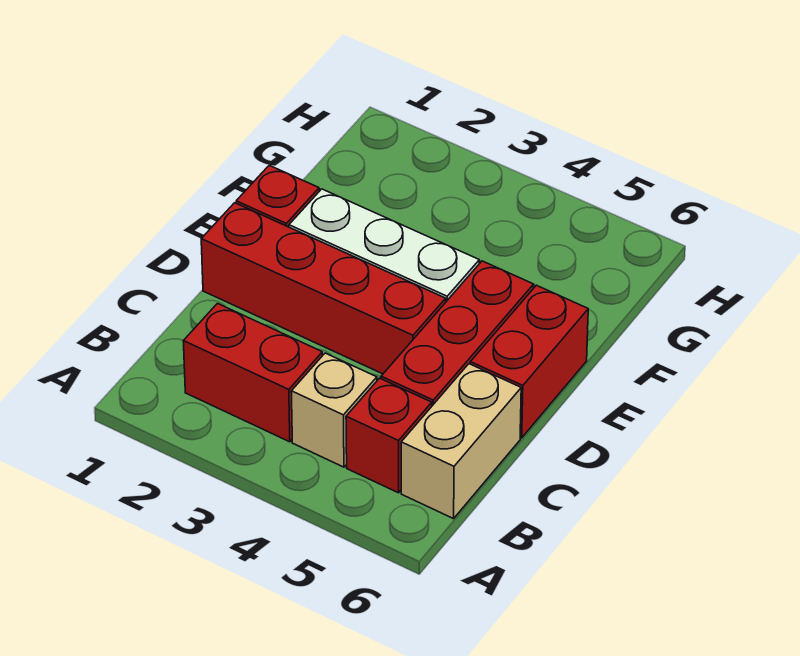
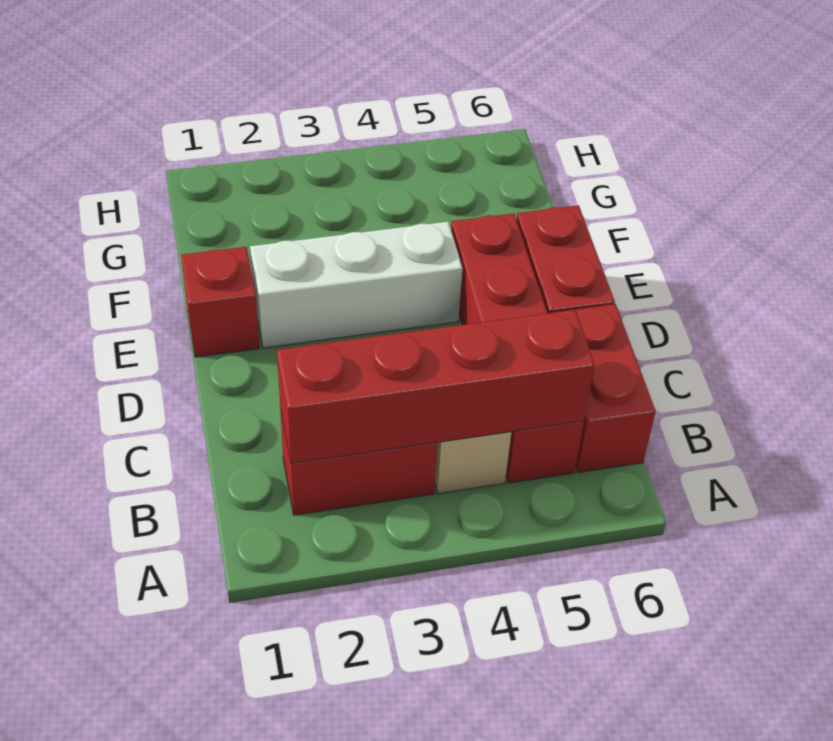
tan brick B6:C6 level 1 -> red brick B6:C6 level 1
red brick D1:D4 level 1 -> red brick B2:B5 level 2

